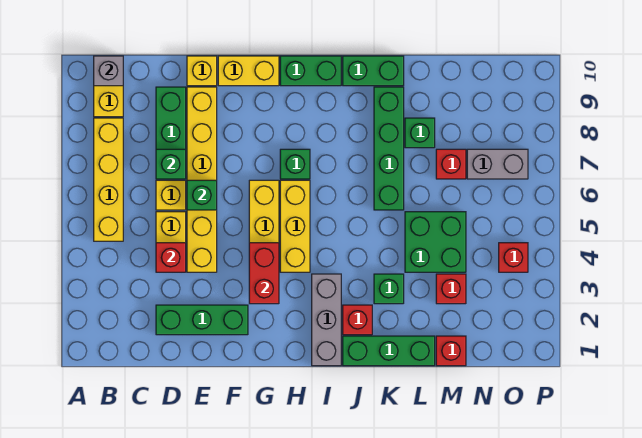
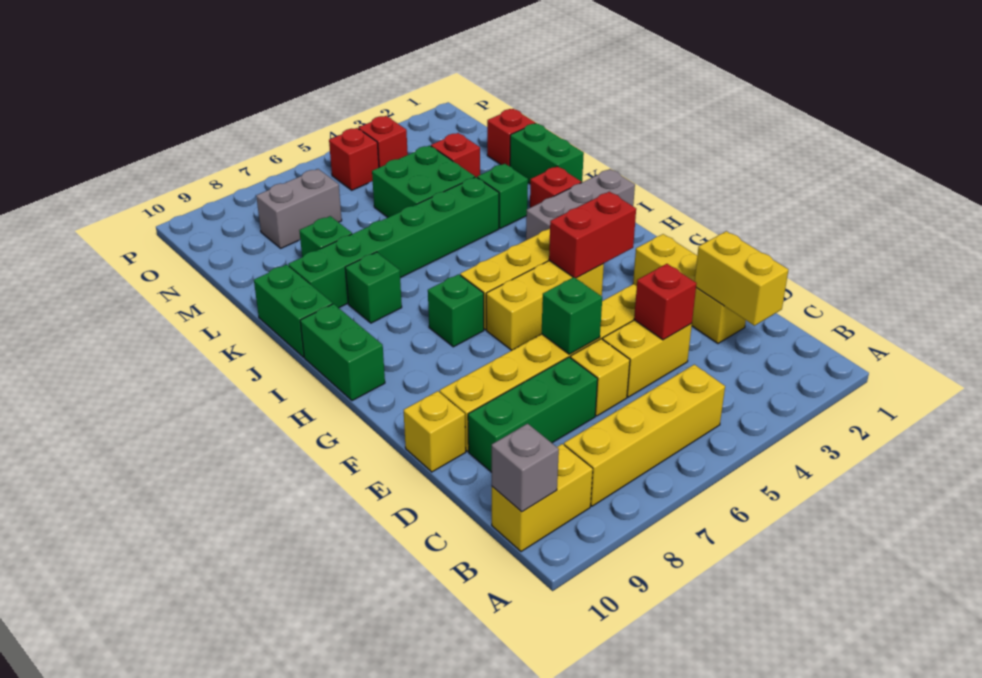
green brick D2:F2 level 1 -> yellow brick D2:F2 level 1
green brick D7 level 2 -> green brick J8 level 1
yellow brick F10:G10 level 1 -> yellow brick C2:D2 level 2
green brick J1:L1 level 1 -> green brick K1:L1 level 1
green brick K6:K9 level 1 -> green brick K4:K9 level 1
red brick M7 level 1 -> red brick O5 level 1
grey brick N7:O7 level 1 -> grey brick N7:N8 level 1

